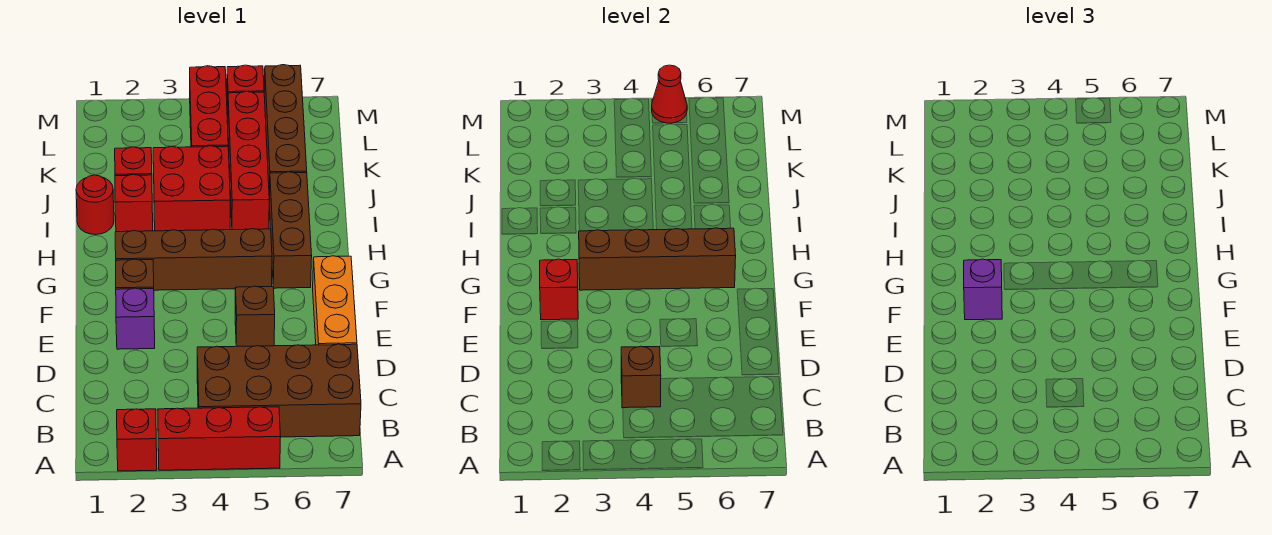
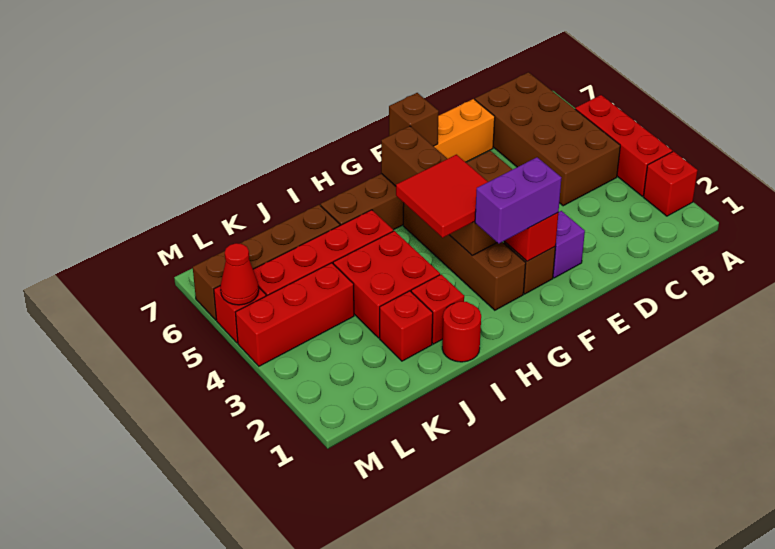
brown brick C4 level 2 -> brown brick F7 level 2
purple brick F2 level 3 -> purple brick F2:G2 level 3
none -> red tile G3:H4 level 3

